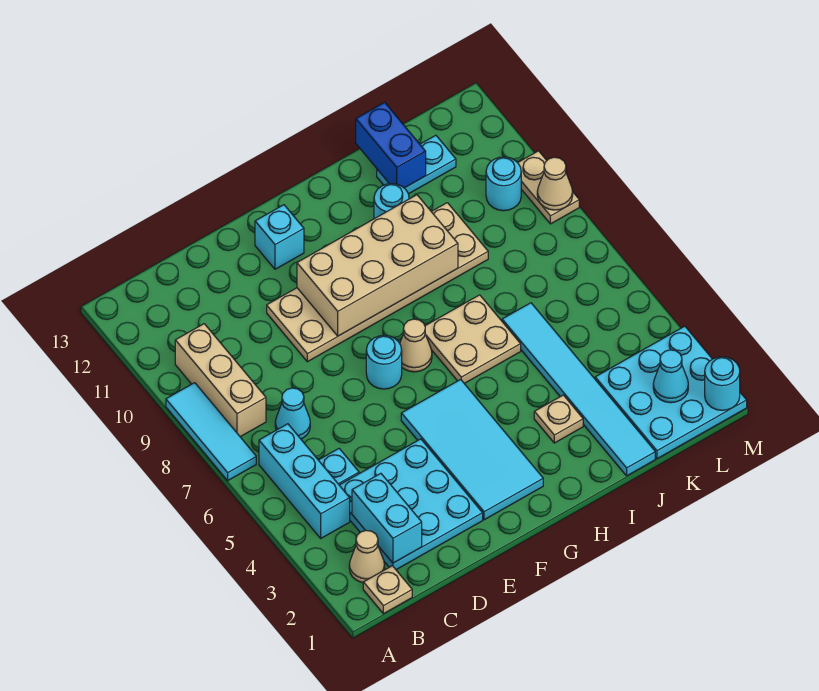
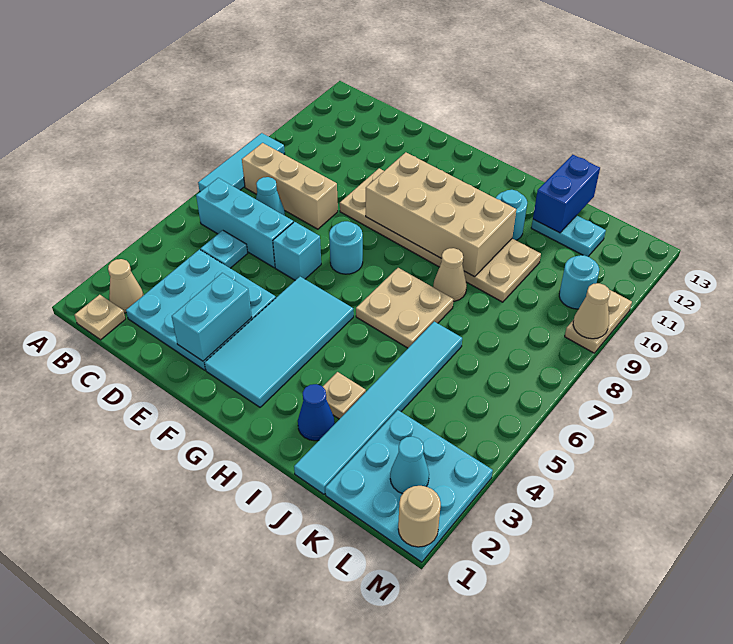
cyan brick B4:B6 level 1 -> cyan brick B6:D6 level 1
tan brick B8:B10 level 1 -> tan brick B8:D8 level 1
cyan brick C2:C3 level 2 -> cyan brick E2:E3 level 2
cyan brick F12 level 1 -> cyan brick E6 level 1
tan cone G7 level 1 -> tan cone I8 level 1
none -> blue cone I2 level 1
cyan round brick M1 level 2 -> tan round brick M1 level 2

